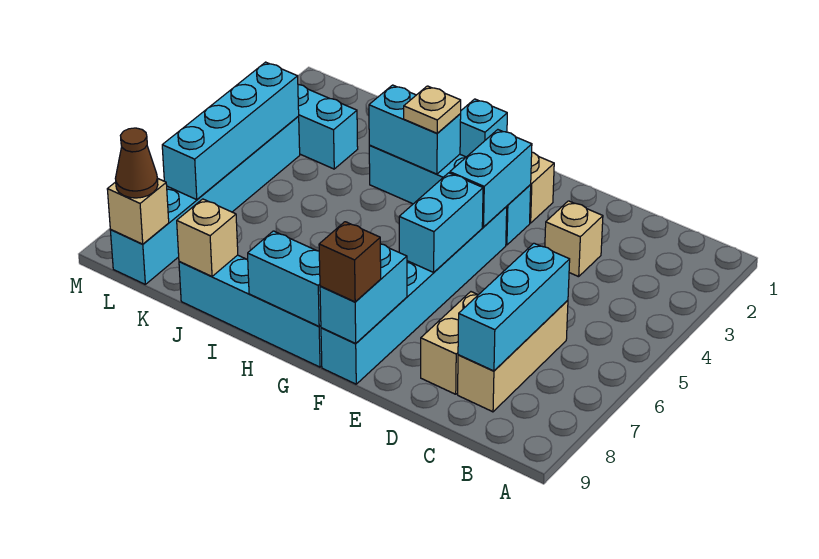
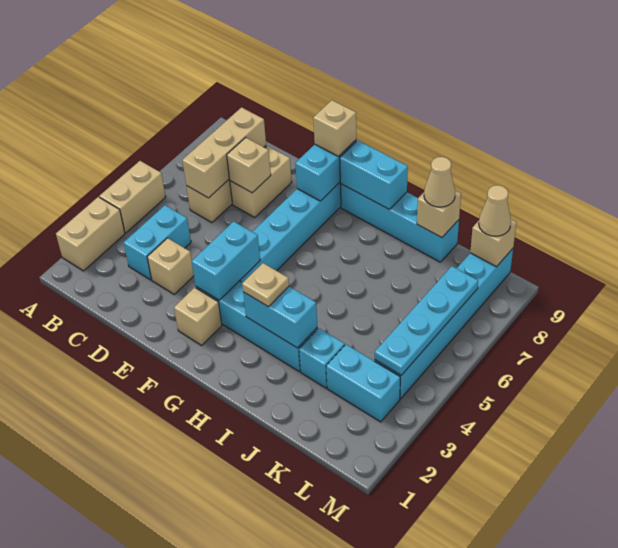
none -> tan brick A2:A3 level 1
none -> tan brick A4:A5 level 1
cyan brick C6:C8 level 2 -> tan brick C6:C8 level 2
none -> tan brick D7 level 2
cyan brick F5:F6 level 2 -> cyan brick C3:C4 level 1
brown brick F9 level 3 -> tan brick F9 level 3
cyan brick H1 level 1 -> cyan brick J3 level 1
none -> tan cone J9 level 3
cyan brick L4:L7 level 2 -> cyan plate L4:L7 level 2
brown cone L9 level 3 -> tan cone L9 level 3

